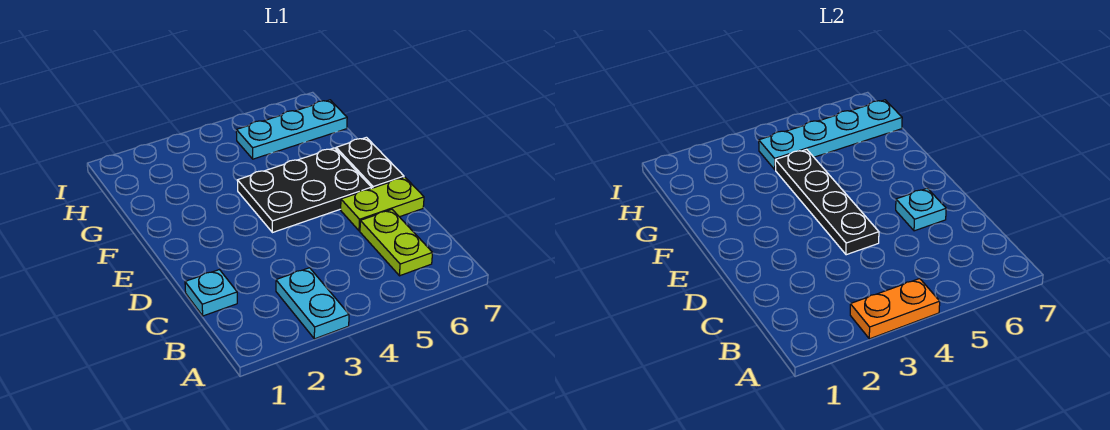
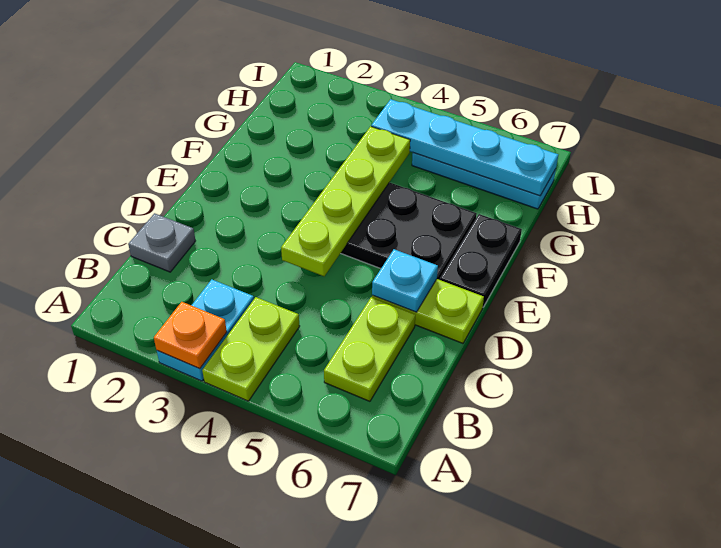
orange plate A3:A4 level 2 -> orange plate A3 level 2
none -> lime plate A4:B4 level 1
cyan plate C1 level 1 -> grey plate C1 level 1
black plate D4:G4 level 2 -> lime plate D4:G4 level 2

